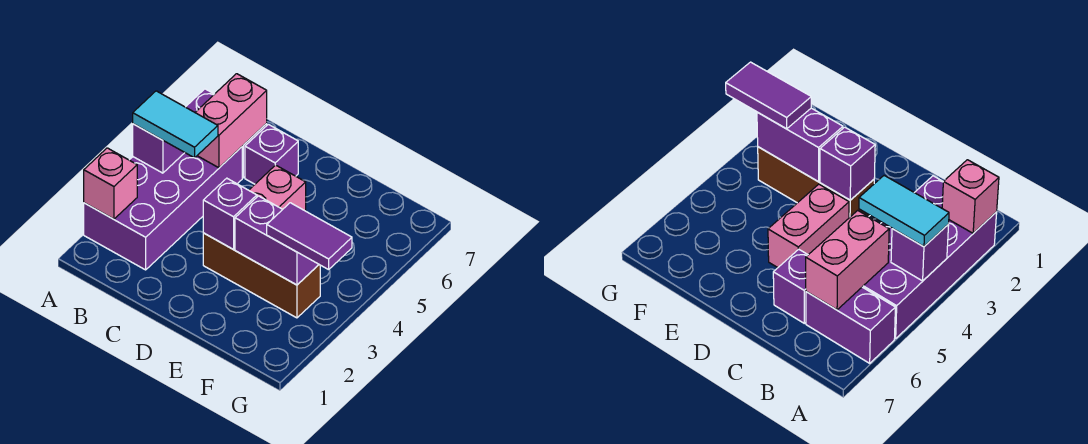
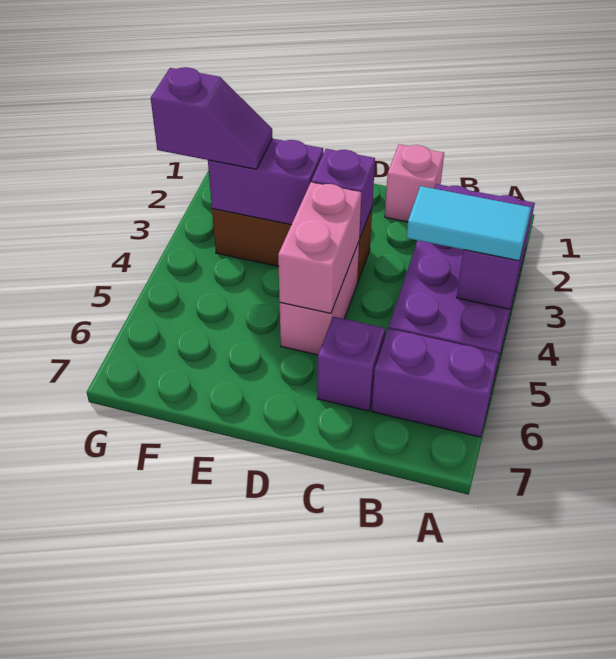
pink brick A2 level 2 -> pink brick C1 level 1
pink brick B5:B6 level 2 -> pink brick D4:D5 level 2
purple tile F3:G3 level 3 -> purple slope F3:G3 level 3 top G

